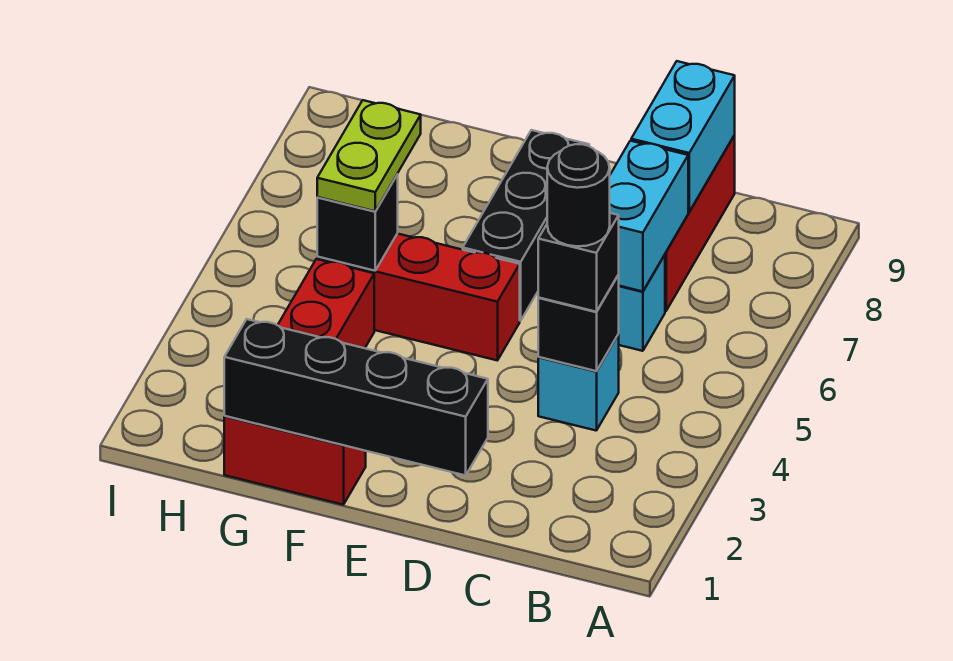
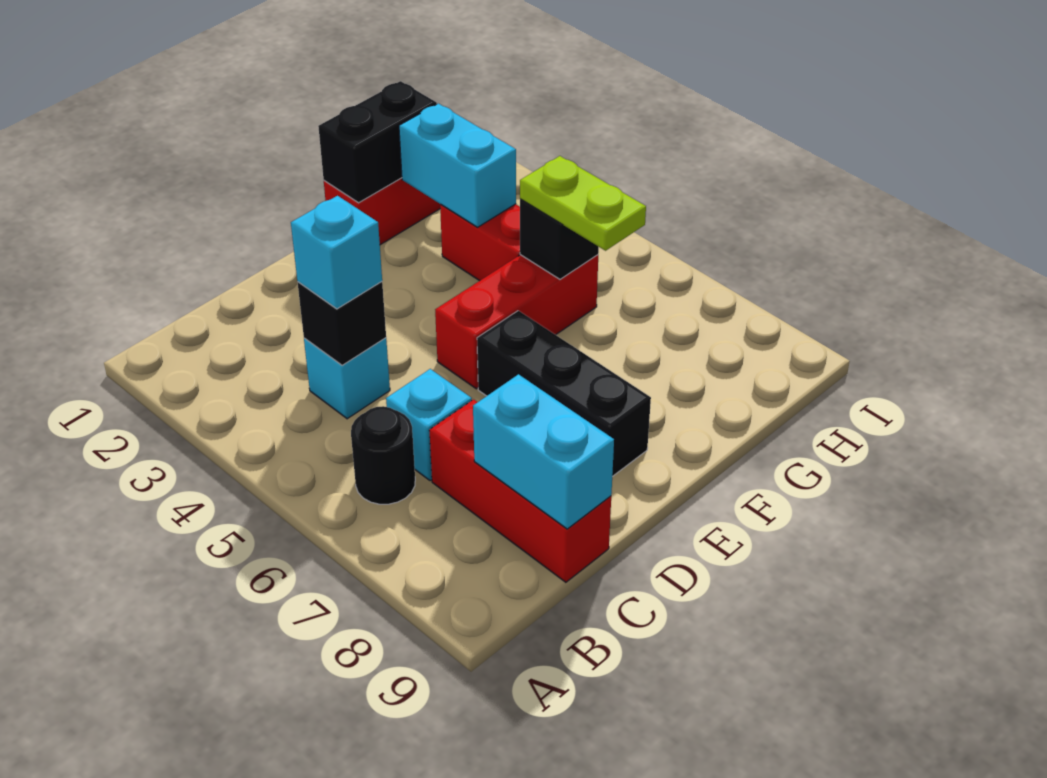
black brick C4 level 3 -> cyan brick C4 level 3
black round brick C4 level 4 -> black round brick B6 level 1
cyan brick C6:C7 level 2 -> cyan brick G2:G3 level 2
black brick D1:G1 level 2 -> black brick F1:G1 level 2

